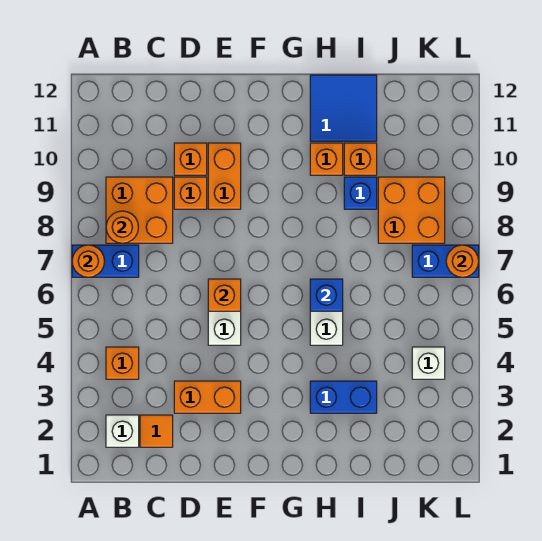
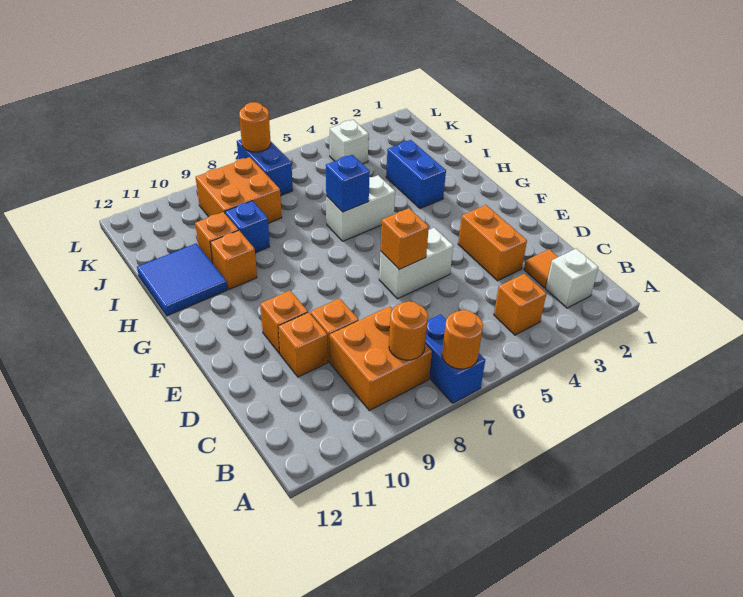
orange brick E9:E10 level 1 -> orange brick E10 level 1

